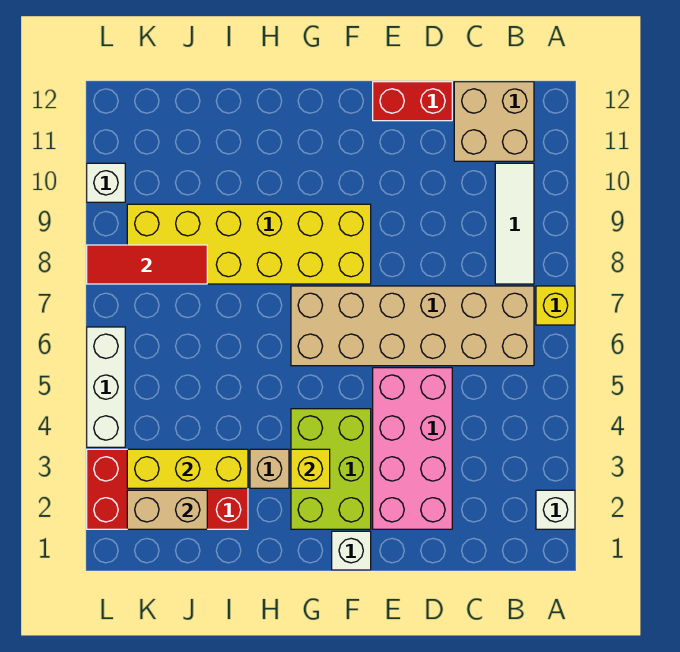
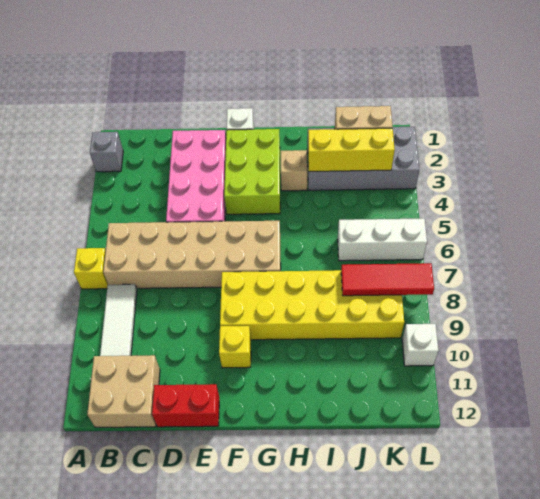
white brick A2 level 1 -> grey brick A2 level 1
yellow brick G3 level 2 -> yellow brick F10 level 1
red brick I2:L3 level 1 -> grey brick I2:L3 level 1
white brick L4:L6 level 1 -> white brick J6:L6 level 1

